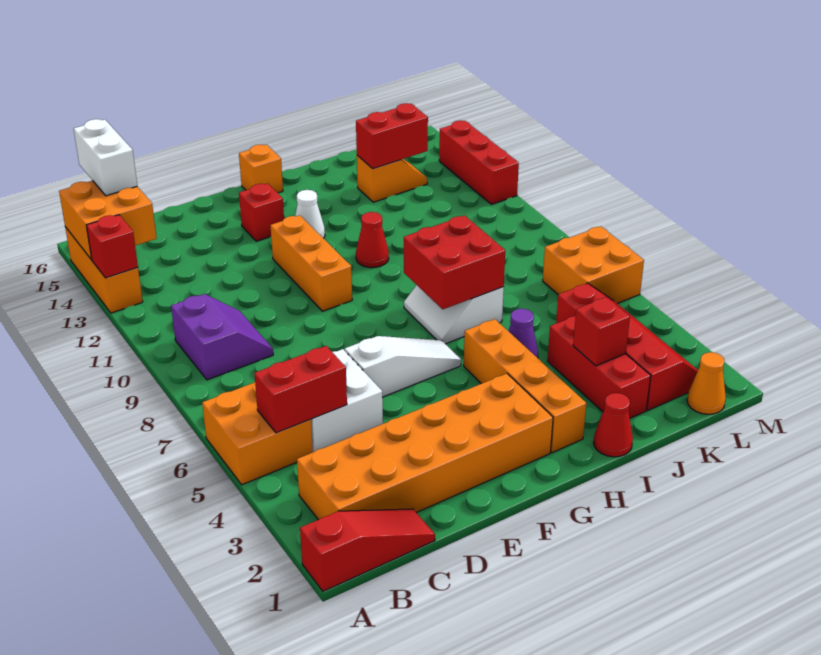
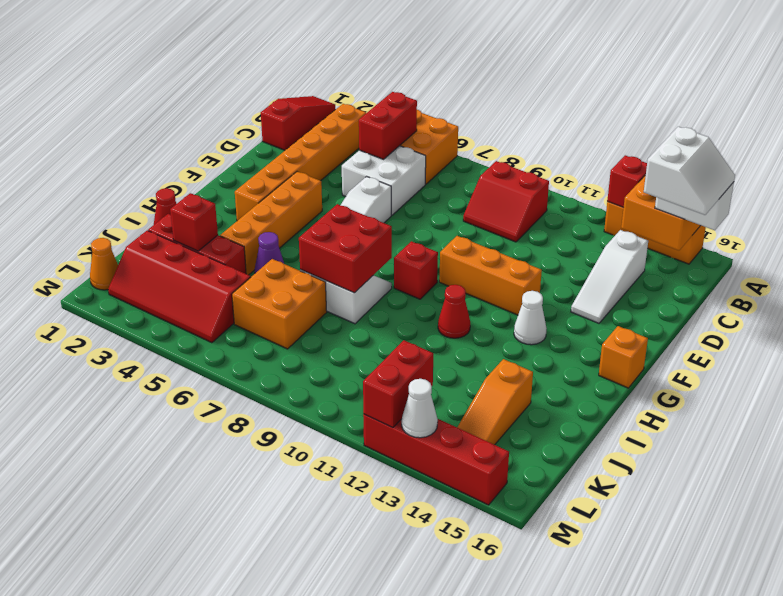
red slope A1:C1 level 1 top A -> red slope A1:C1 level 1 top C
orange brick B2:G3 level 1 -> orange brick B3:G3 level 1
purple slope B9:C10 level 1 top B -> red slope B9:C10 level 1 top B
none -> white slope B15:C16 level 4 top 15
none -> white slope C14:E14 level 1 top C
red brick F14 level 1 -> red brick G9 level 1
orange brick H2:H5 level 1 -> orange brick F4:I4 level 1
orange slope J14:K14 level 1 top J -> orange slope J14:L14 level 1 top J
red brick J14:K14 level 2 -> red brick L12:M12 level 2
orange brick L6:M7 level 1 -> orange brick J6:K7 level 1
red brick M12:M14 level 1 -> red brick M12:M15 level 1
none -> white cone M13 level 2

